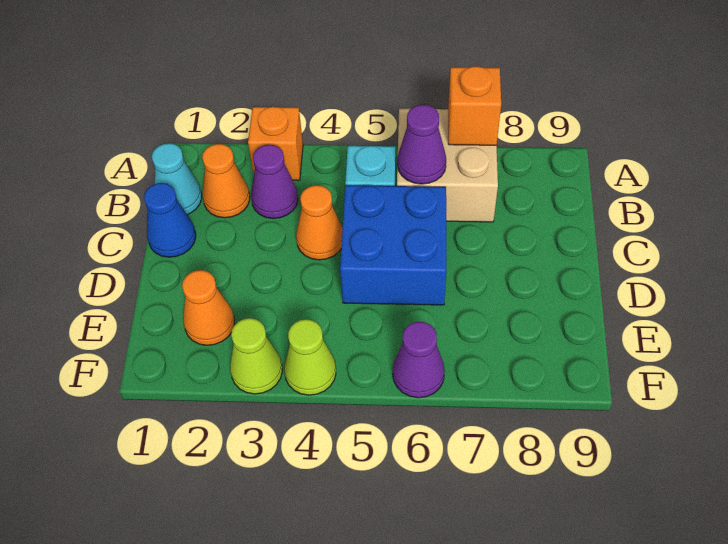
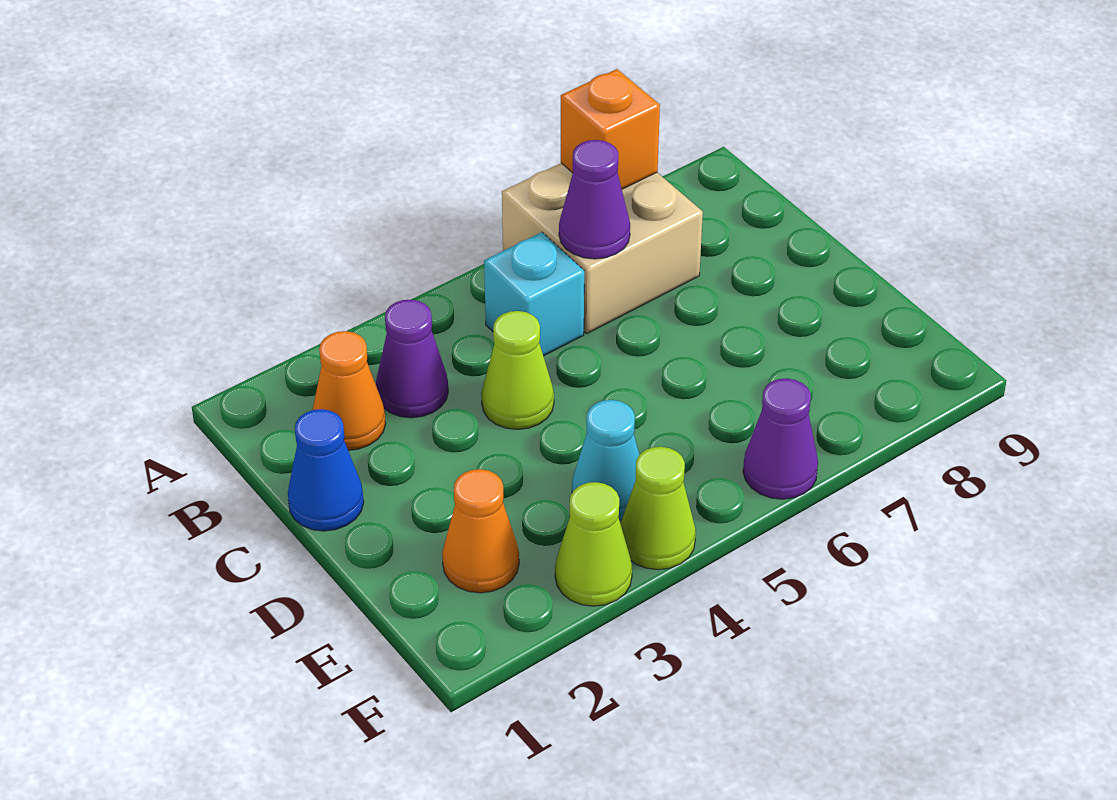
orange brick A3 level 1 -> none
cyan cone B1 level 1 -> cyan cone E4 level 1
orange cone C4 level 1 -> lime cone C4 level 1
blue brick C5:D6 level 1 -> none

